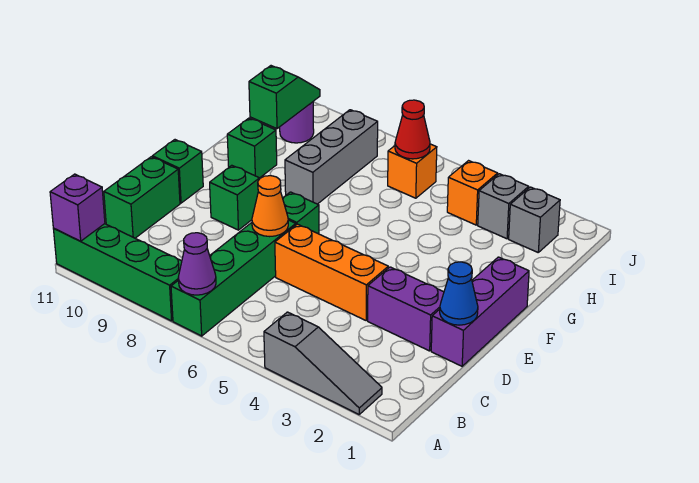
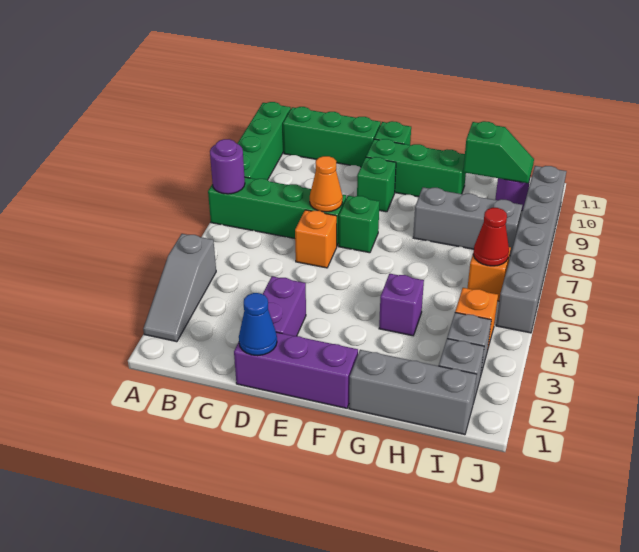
purple cone A7 level 2 -> purple round brick A7 level 2
purple brick A11 level 2 -> purple brick G4 level 1
green brick C11:D11 level 1 -> green brick B11:D11 level 1
orange brick D4:D6 level 1 -> orange brick D6 level 1
none -> grey brick G1:I1 level 1
green brick G10 level 1 -> green brick E10:G10 level 1
none -> grey brick J5:J10 level 1

